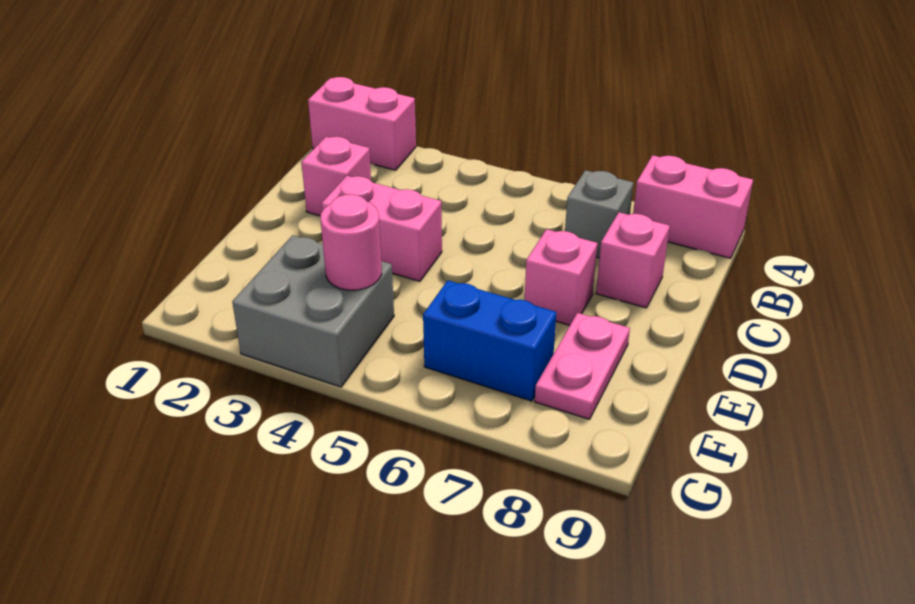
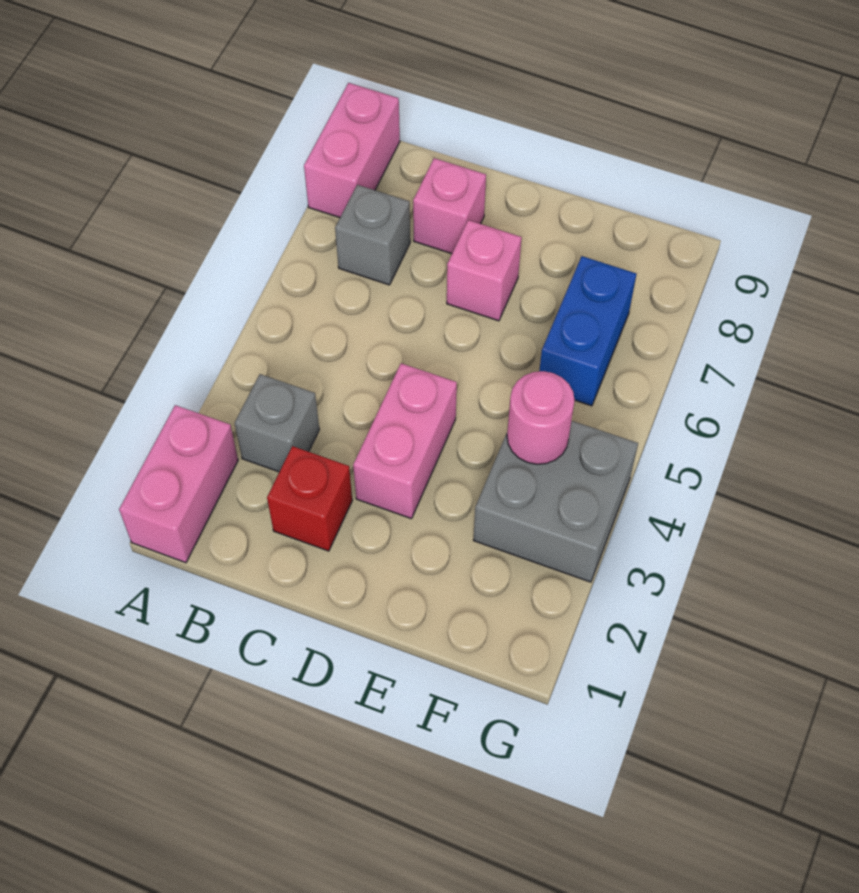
none -> grey brick B3 level 1
pink brick C2 level 1 -> red brick C2 level 1
pink plate E8:F8 level 1 -> none

